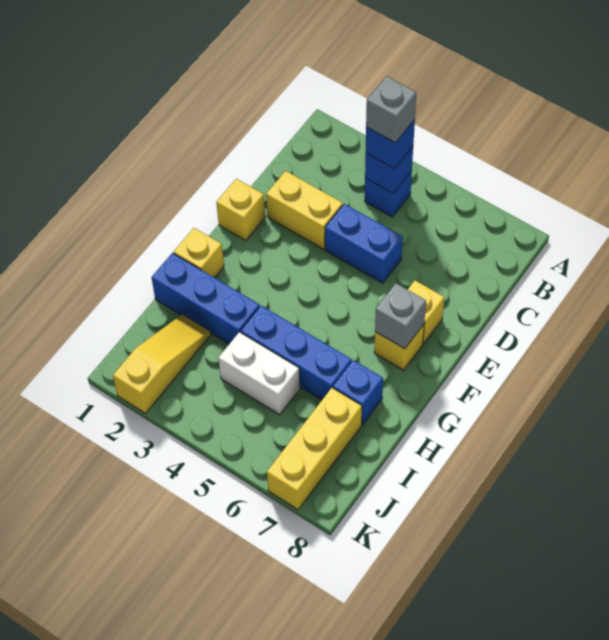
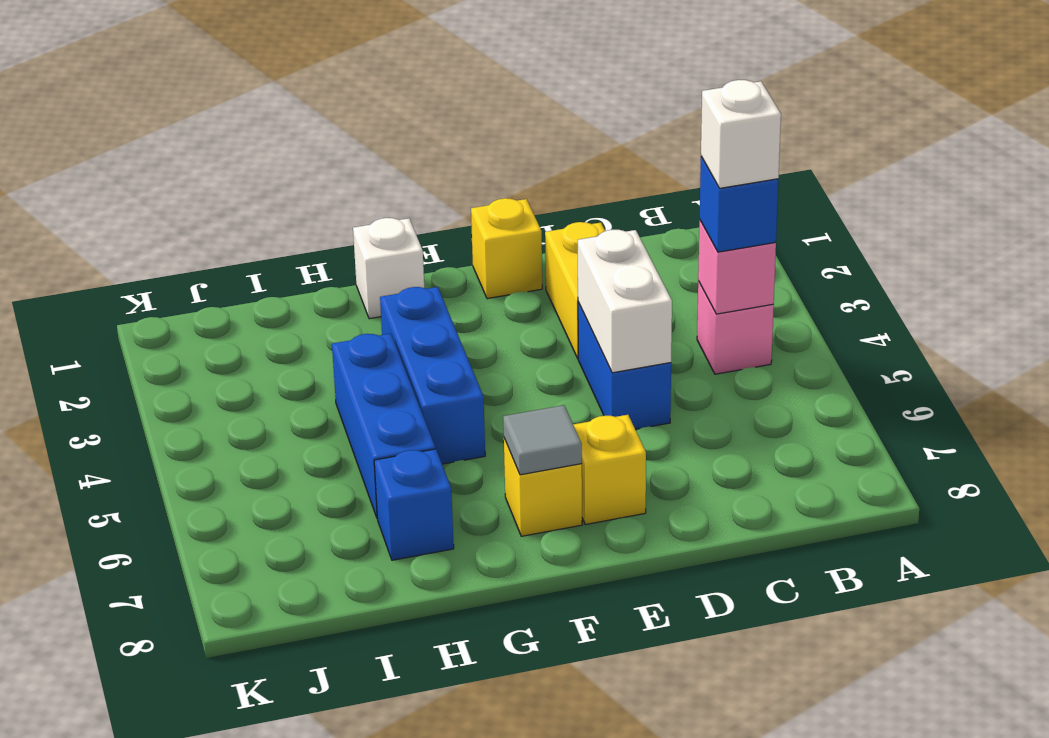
blue brick B4 level 1 -> pink brick B4 level 1
blue brick B4 level 2 -> pink brick B4 level 2
grey brick B4 level 4 -> white brick B4 level 4
grey brick F7 level 2 -> grey tile F7 level 2
yellow brick G1 level 1 -> white brick G1 level 1
blue brick H1:H3 level 1 -> blue brick G3:G5 level 1
yellow slope I2:K2 level 1 top K -> none
white brick I4:I5 level 1 -> white brick D4:D5 level 2
yellow brick I7:K7 level 1 -> none

